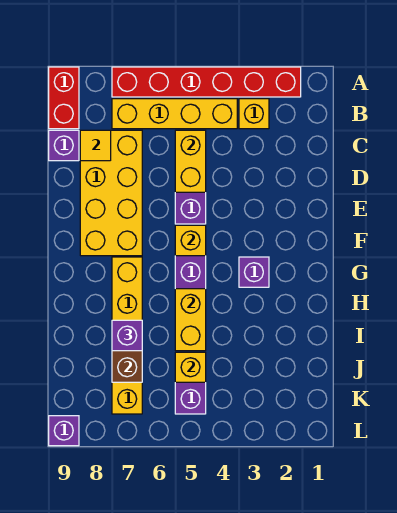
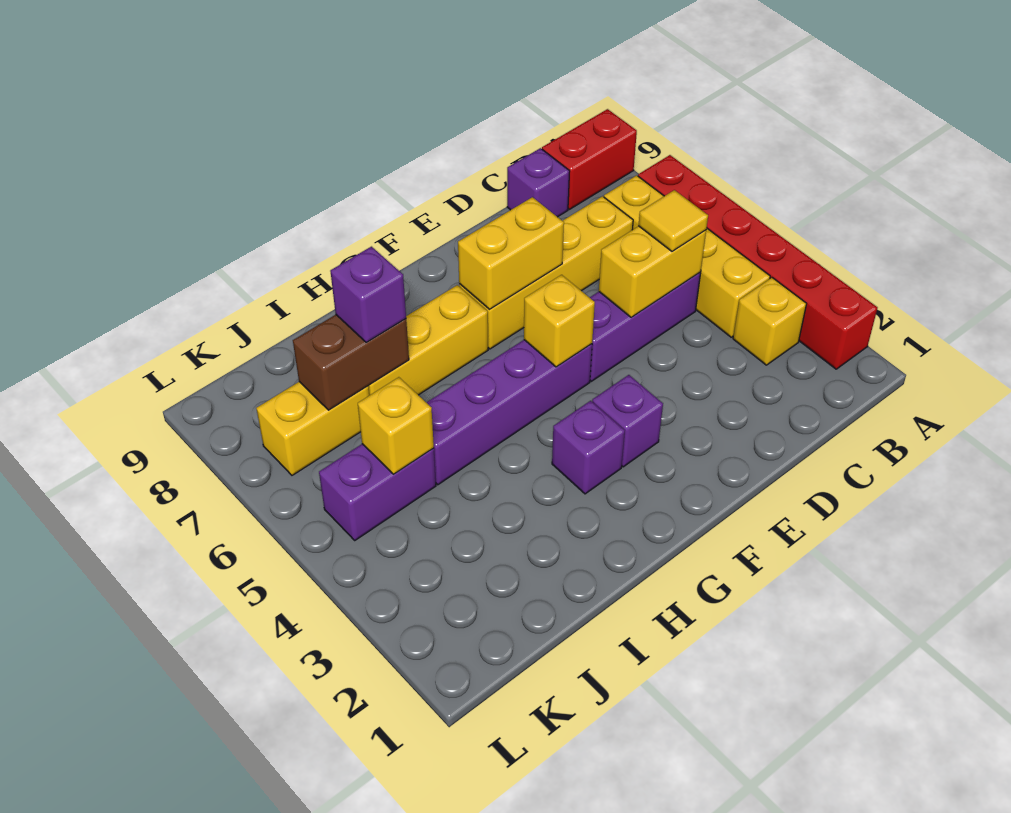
yellow brick C7:F8 level 1 -> yellow brick C7:F7 level 1
yellow tile C8 level 2 -> yellow tile C5 level 3
yellow brick H5:I5 level 2 -> yellow brick E7:F7 level 2
purple brick L9 level 1 -> purple brick F3 level 1

